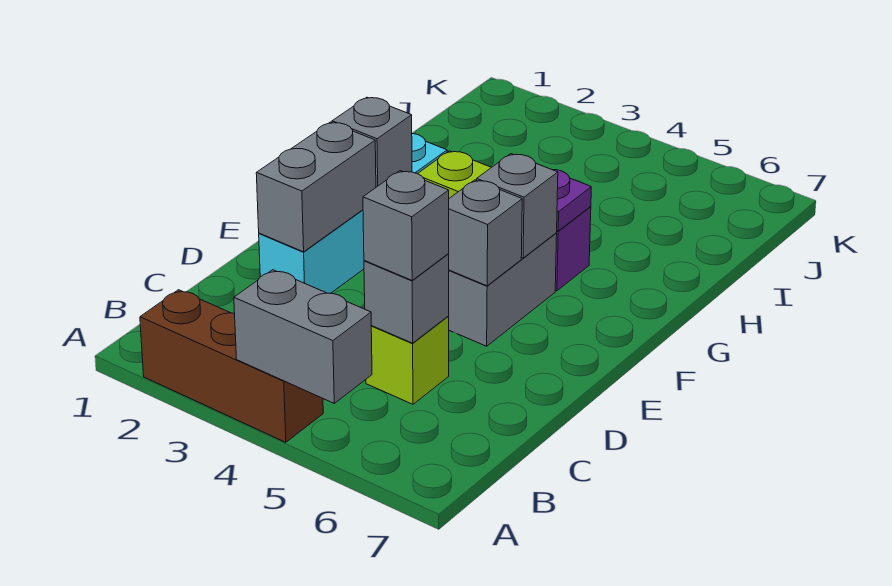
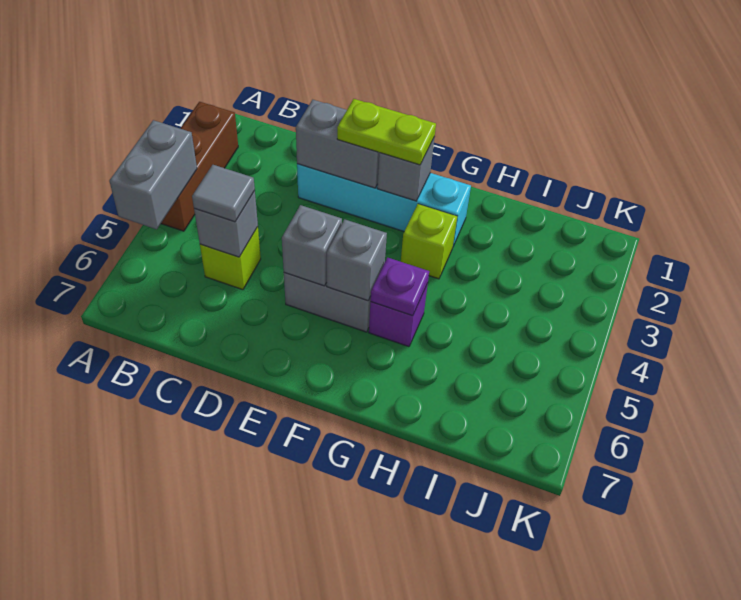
grey brick C5 level 3 -> grey tile C5 level 3
none -> lime plate E2:F2 level 3

